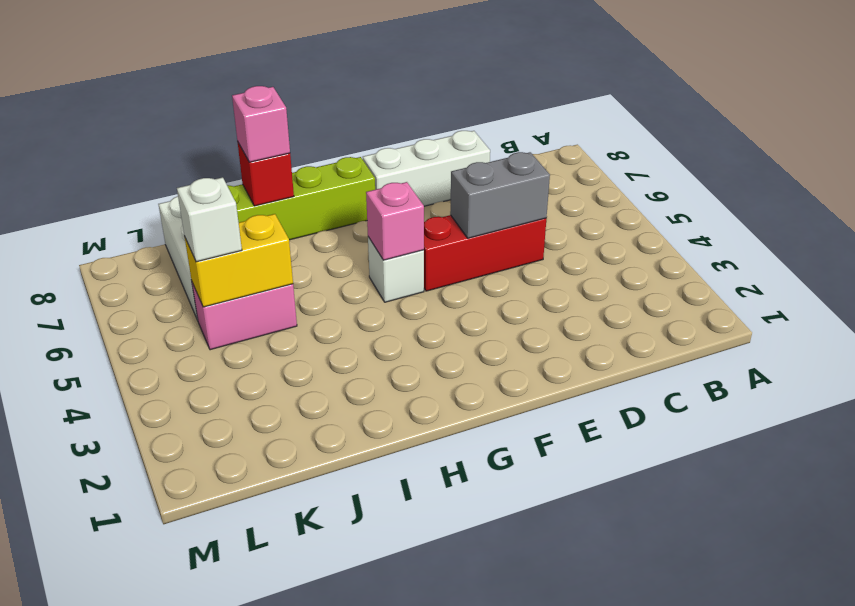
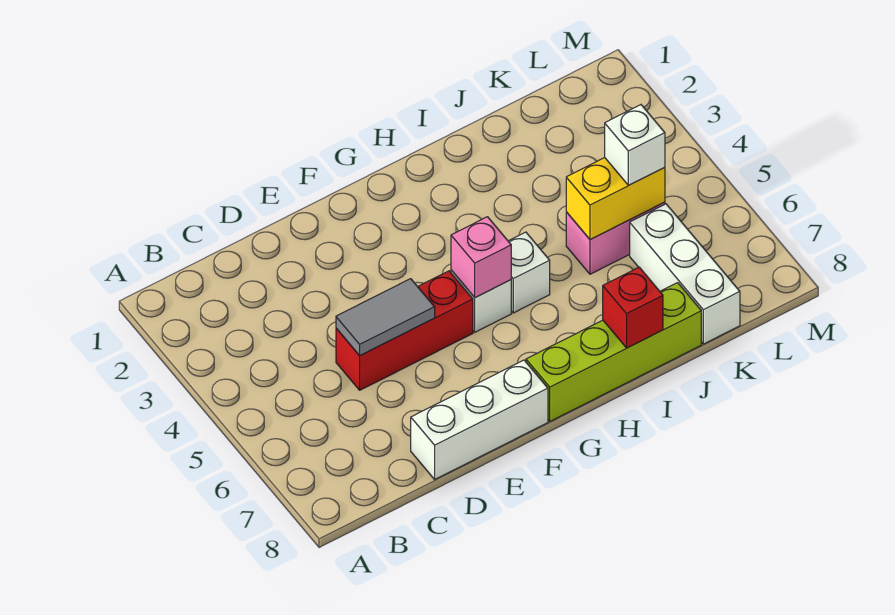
grey brick D5:E5 level 2 -> grey tile D5:E5 level 2
none -> white brick H5 level 1
pink brick I8 level 3 -> none

